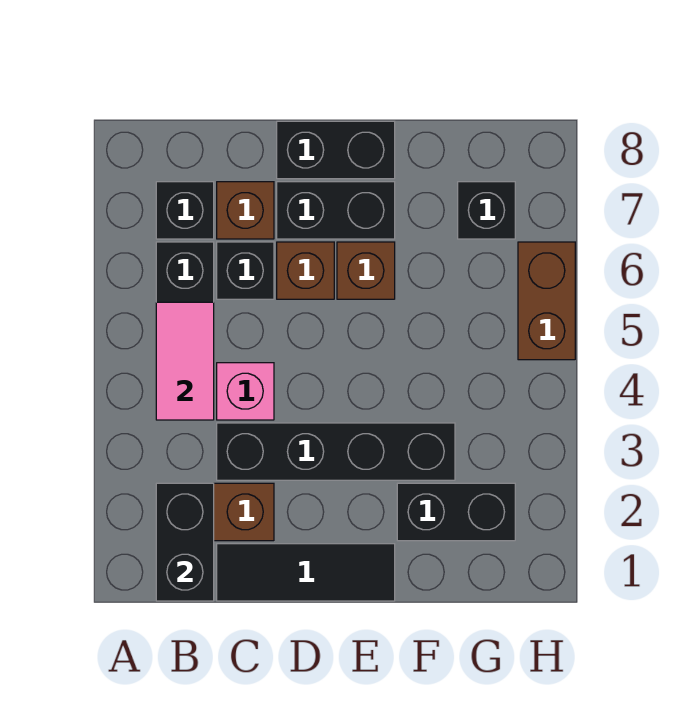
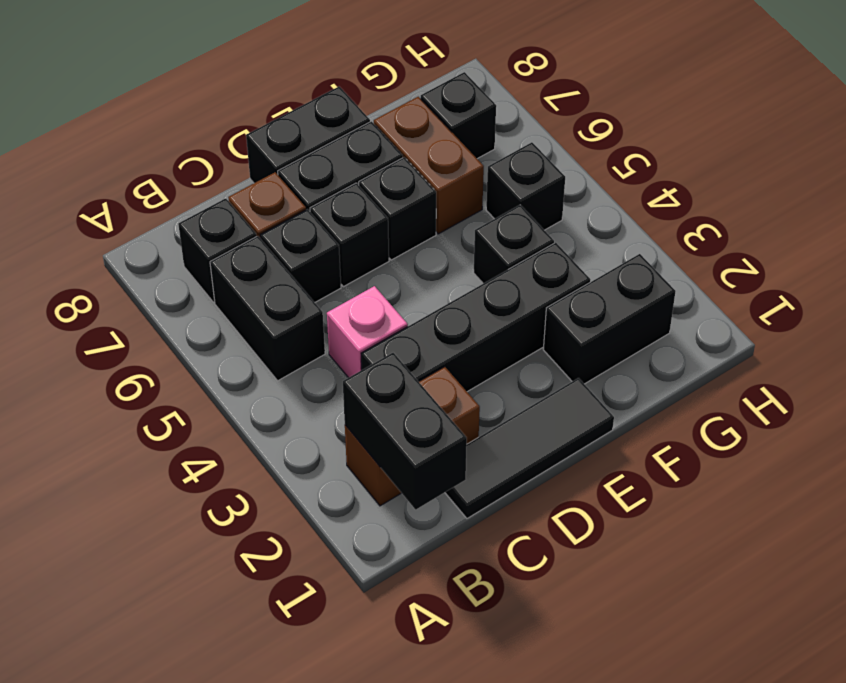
pink tile B4:B5 level 2 -> none
brown brick D6 level 1 -> black brick D6 level 1
brown brick E6 level 1 -> black brick E6 level 1
none -> black brick F4 level 1
none -> black brick G5 level 1
brown brick H5:H6 level 1 -> brown brick F6:F7 level 1

